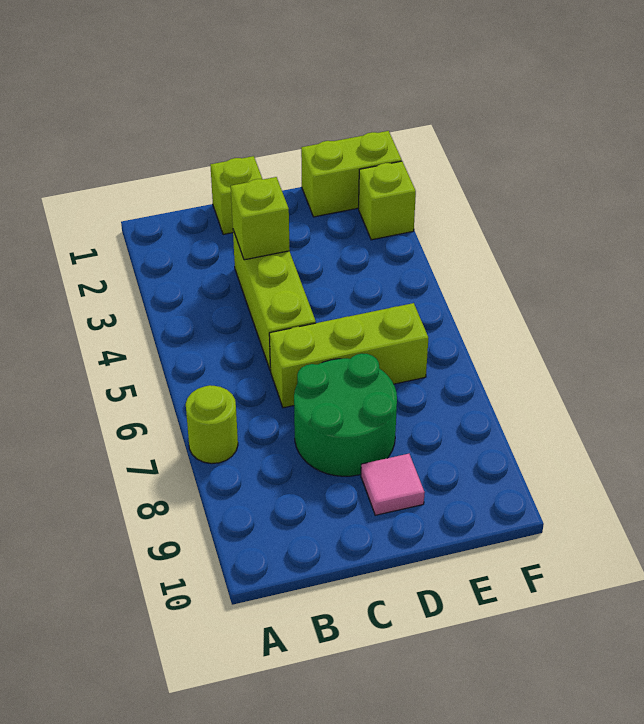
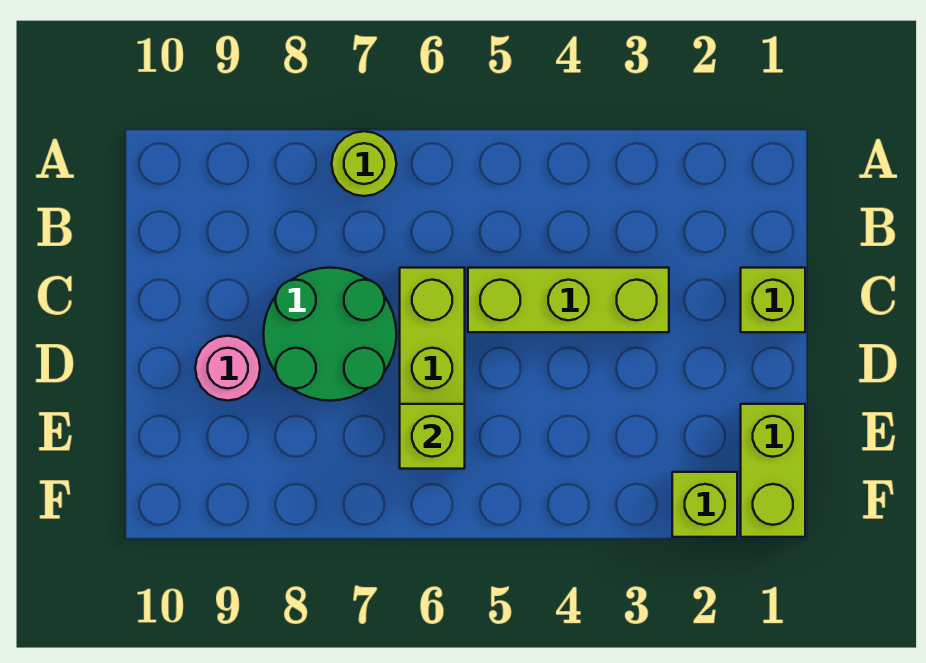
lime brick C3 level 2 -> lime brick E6 level 2
pink tile D9 level 1 -> pink round brick D9 level 1

